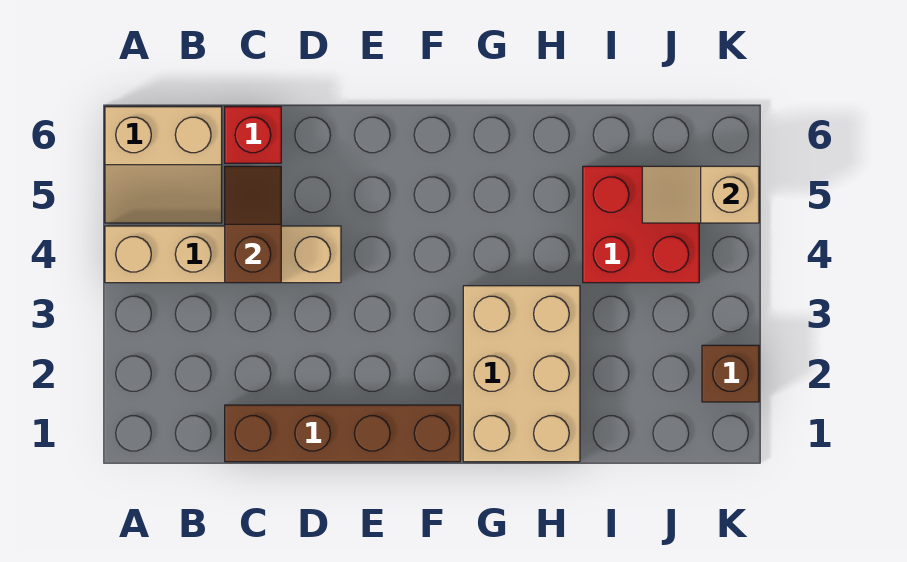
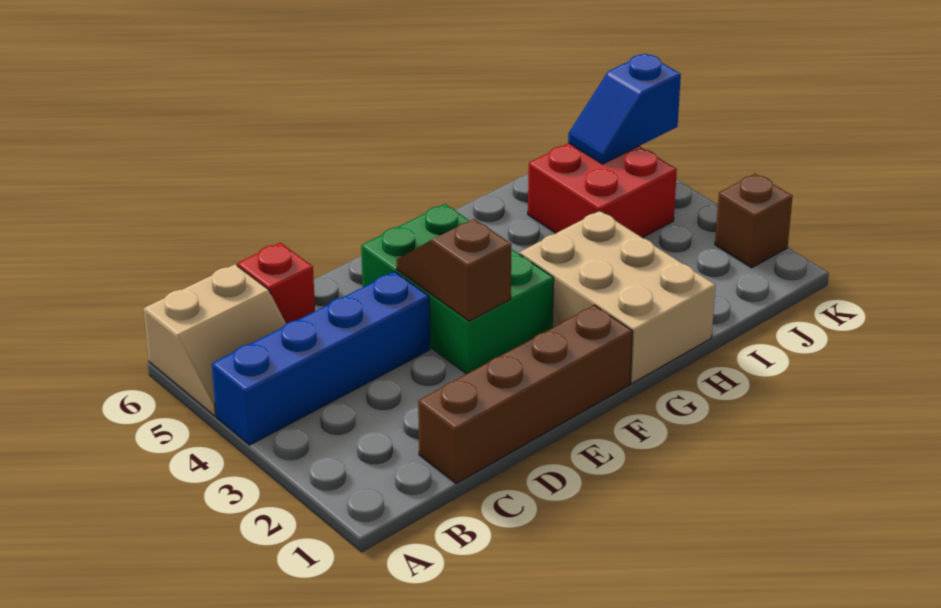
tan brick A4:D4 level 1 -> blue brick A4:D4 level 1
brown slope C4:C5 level 2 top 4 -> brown slope E3:E4 level 2 top 3
none -> green brick E3:F5 level 1
tan slope J5:K5 level 2 top K -> blue slope J5:K5 level 2 top K

